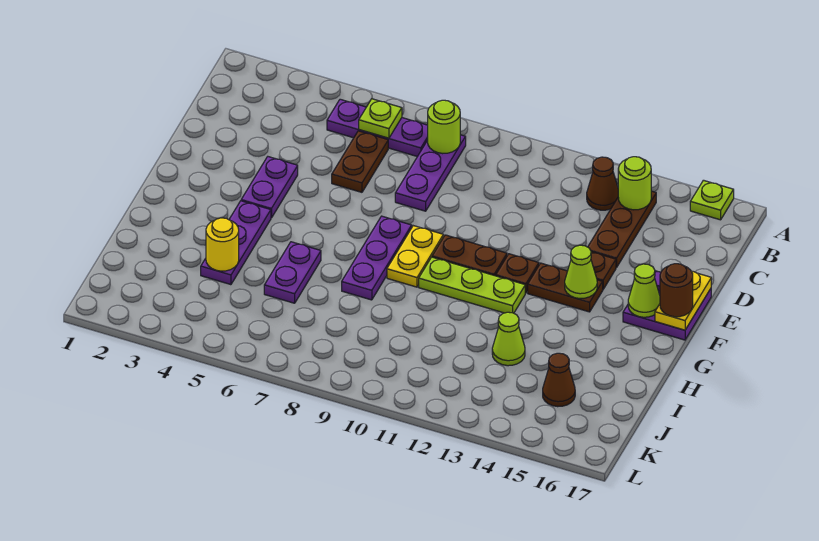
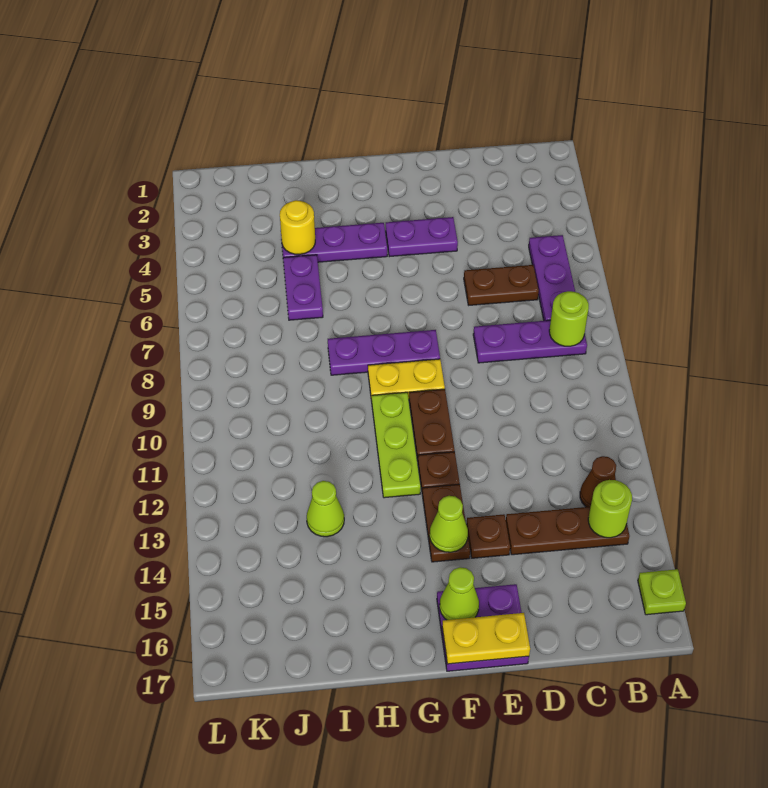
lime plate B6 level 2 -> none
brown round brick F17 level 3 -> none
purple plate H6:I6 level 1 -> purple plate I5:I6 level 1
brown cone J15 level 1 -> none

